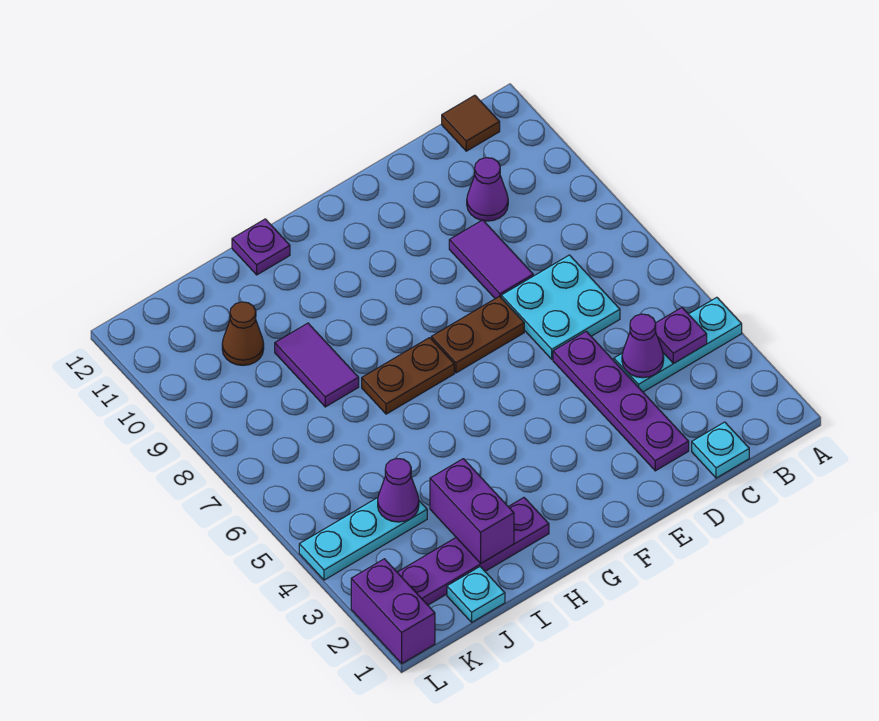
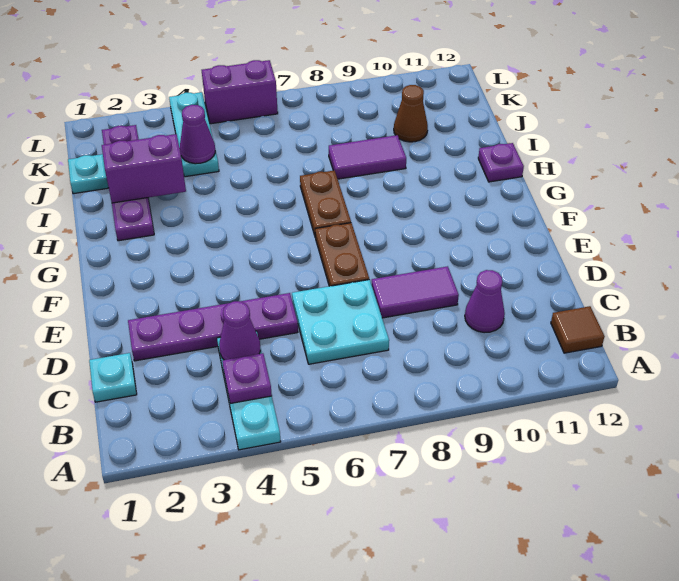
purple brick L1:L2 level 1 -> purple brick L5:L6 level 1

